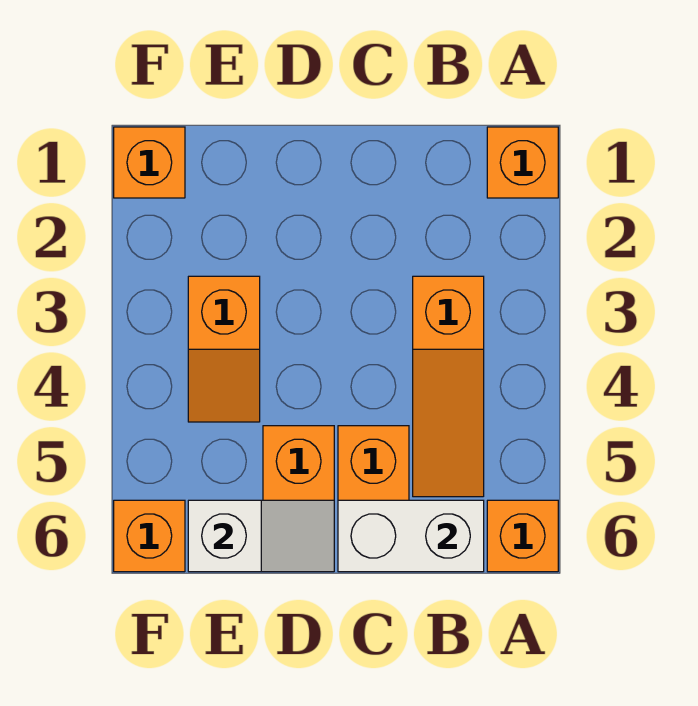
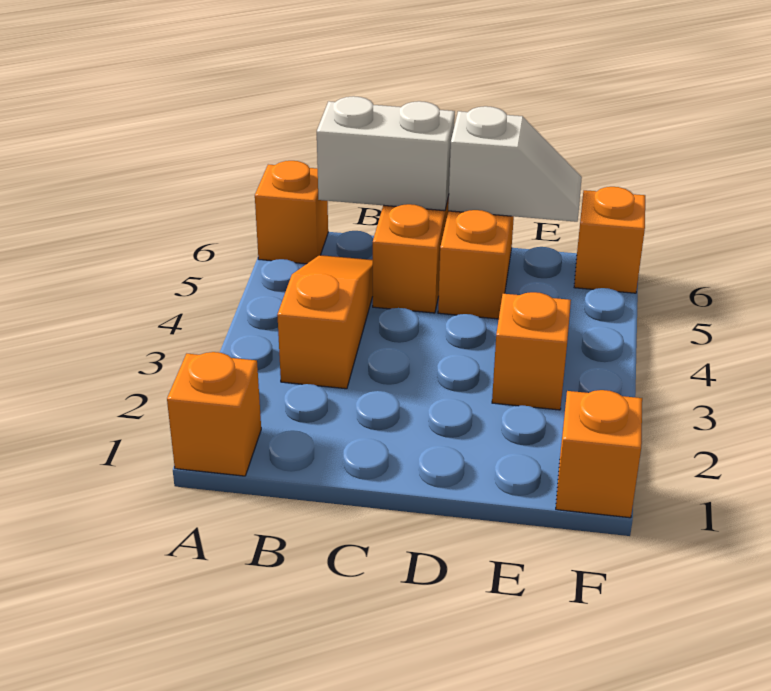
white slope D6:E6 level 2 top E -> white slope D6:E6 level 2 top D

